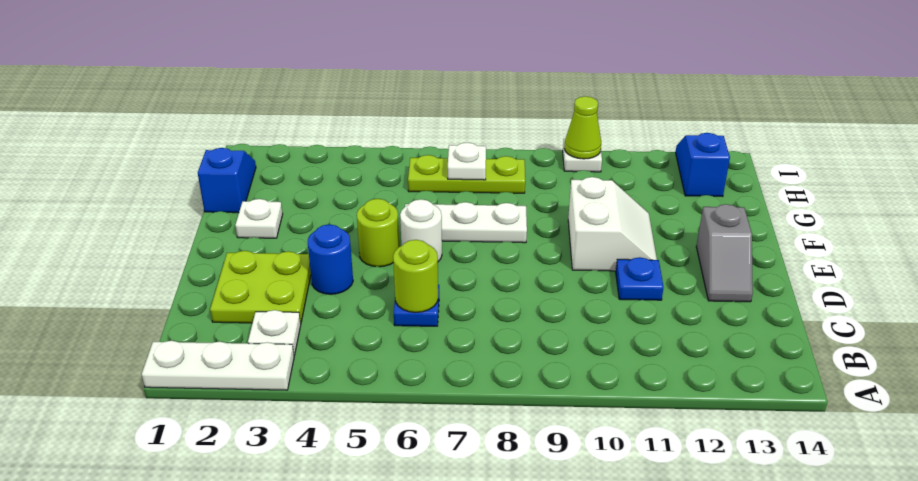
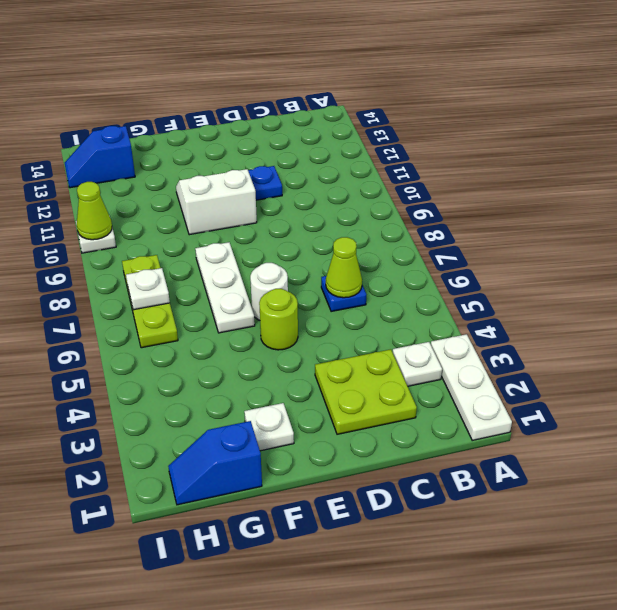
lime round brick C6 level 2 -> lime cone C6 level 2
blue round brick D4 level 1 -> none
grey slope D13:E13 level 1 top E -> none

